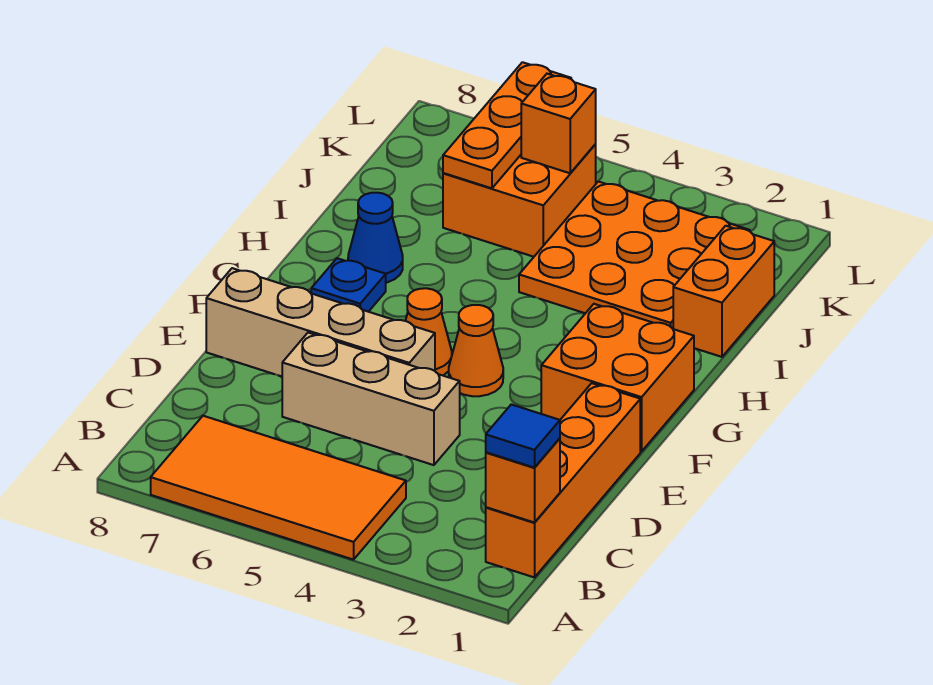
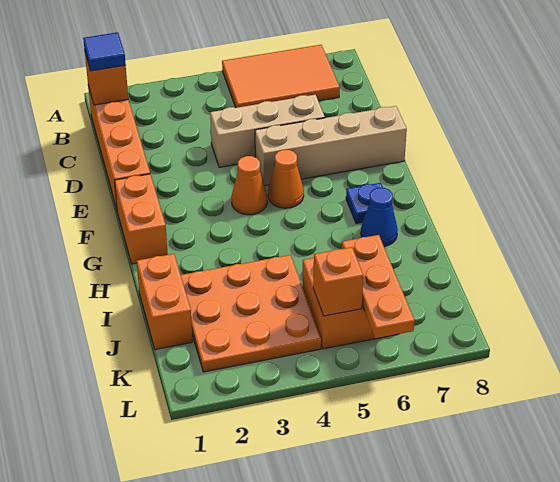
orange tile A4:B7 level 1 -> orange tile A5:B7 level 1
orange brick F1:G2 level 1 -> orange brick F1:G1 level 1

